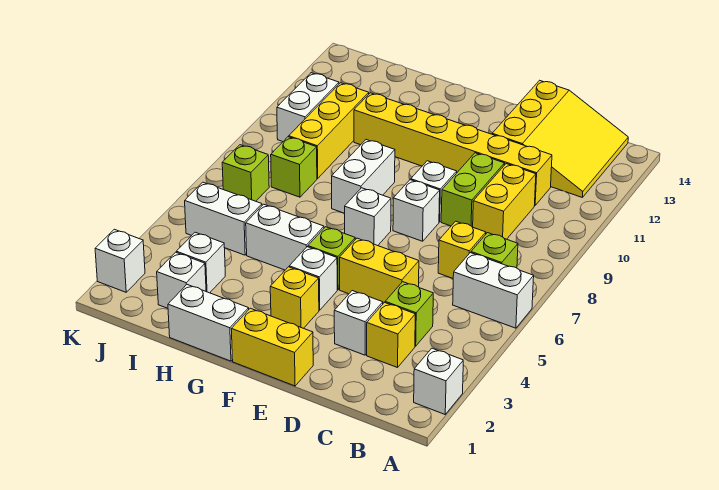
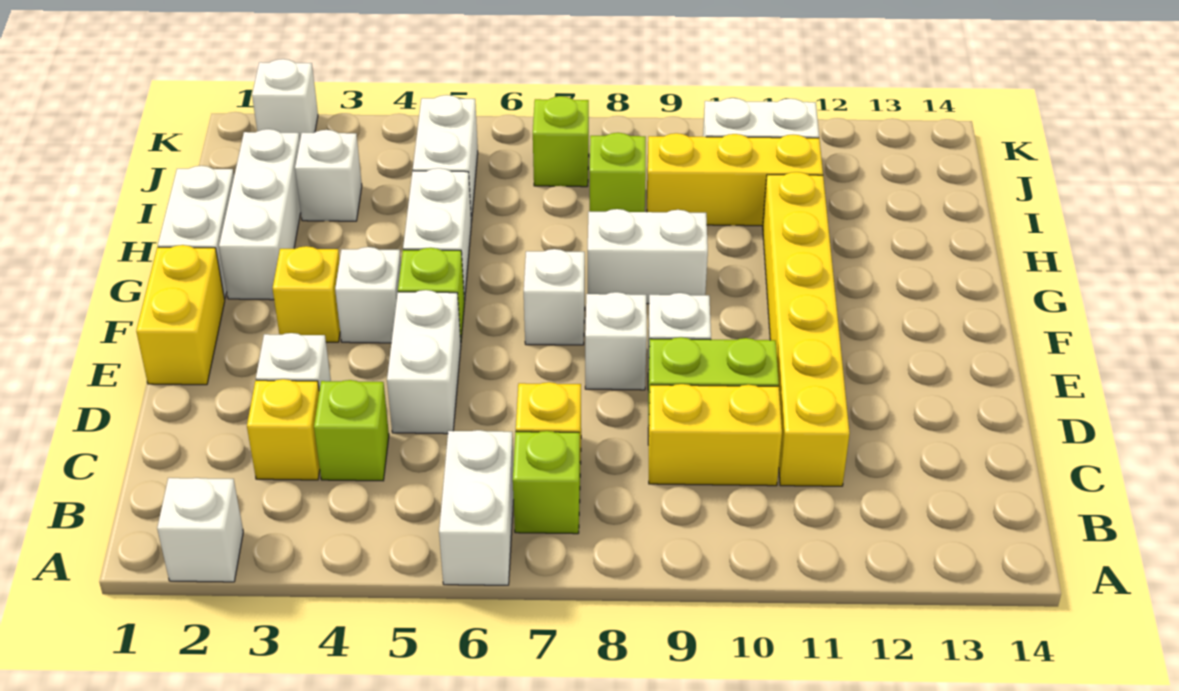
yellow slope B12:D14 level 1 top D -> none
yellow brick D5:E5 level 1 -> white brick D5:E5 level 1
white brick I2 level 1 -> white brick G2:I2 level 1

